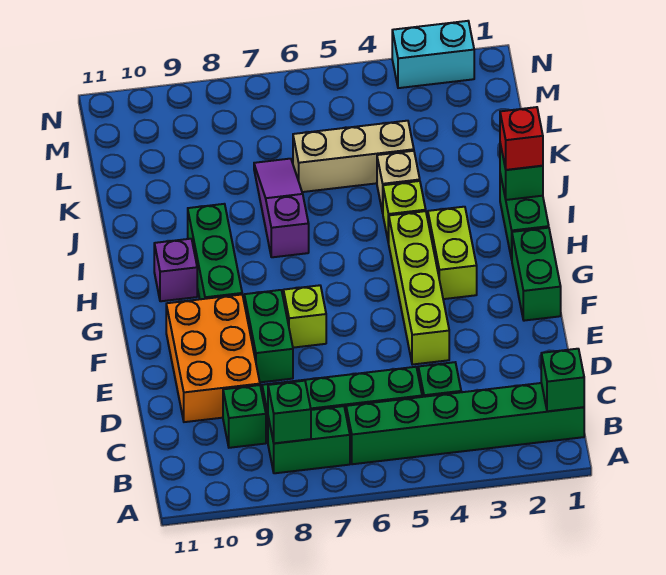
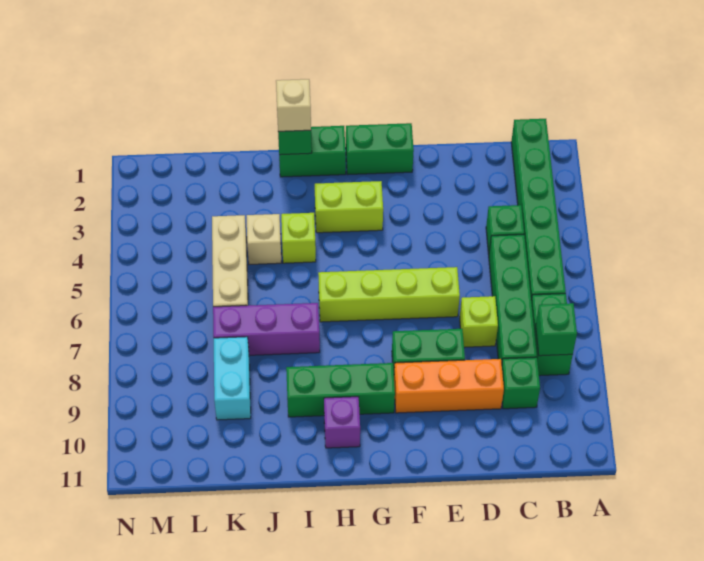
green brick B1 level 2 -> none
orange brick D9:F10 level 1 -> orange brick D9:F9 level 1
lime brick E4:H4 level 1 -> lime brick E6:H6 level 1
lime brick F7 level 1 -> lime brick D7 level 1
red brick I1 level 3 -> tan brick I1 level 3
purple slope I7:K7 level 1 top I -> purple brick I7:K7 level 1
cyan brick N2:N3 level 1 -> cyan brick K8:K9 level 1

